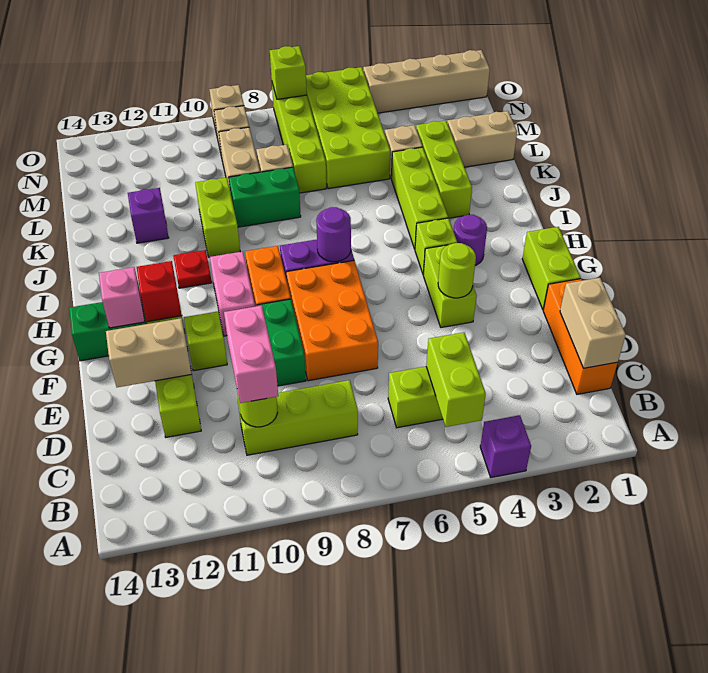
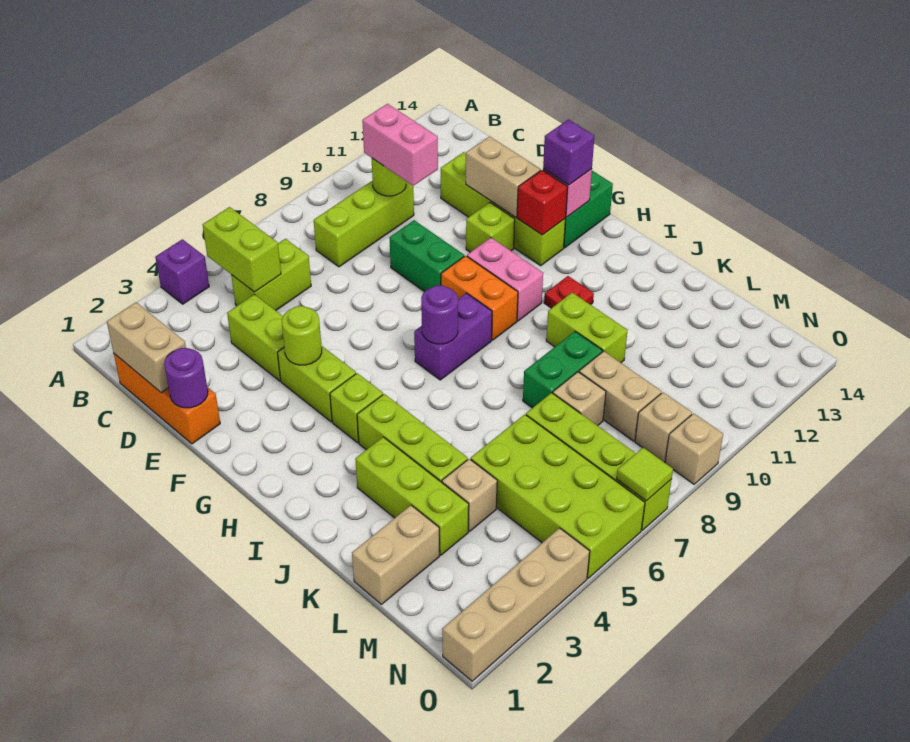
orange brick E7:G8 level 1 -> none
tan brick E12:E13 level 2 -> tan brick E12:F12 level 2
lime brick F1:G1 level 1 -> lime brick D4:E4 level 1
purple round brick H3 level 1 -> purple round brick E1 level 2
purple brick K12 level 1 -> purple brick G13 level 3
lime brick O7 level 2 -> lime tile O7 level 2

